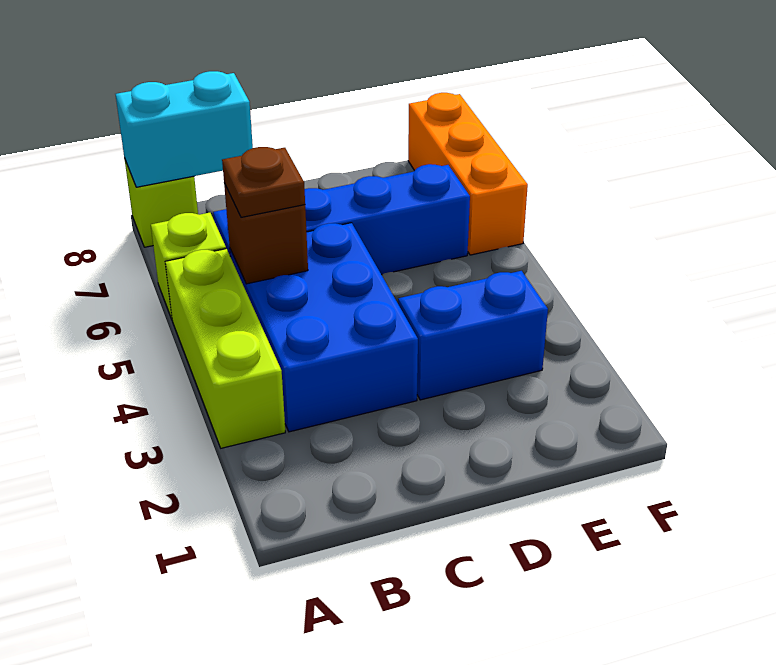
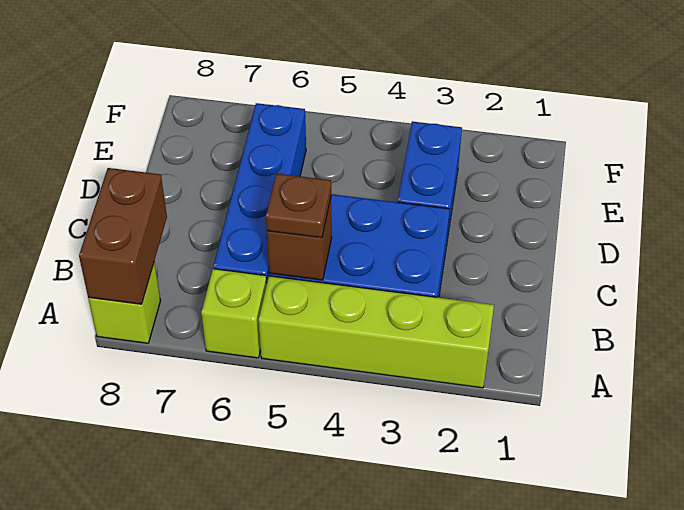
lime brick A3:A5 level 1 -> lime brick A2:A5 level 1
cyan brick A8:B8 level 2 -> brown brick A8:B8 level 2
orange brick F6:F8 level 1 -> none

